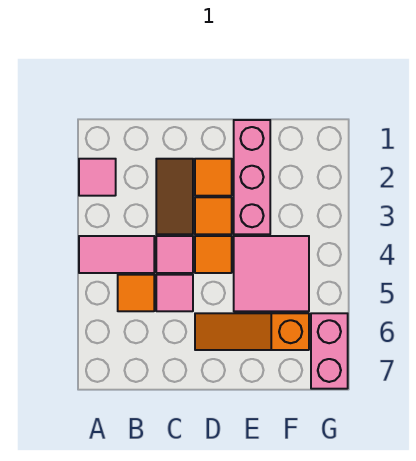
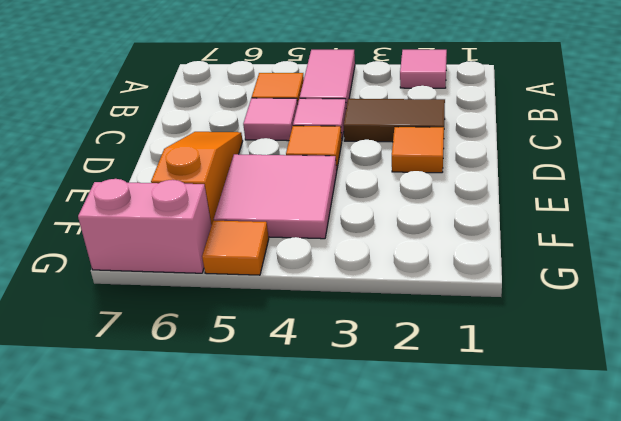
orange tile D3 level 1 -> orange tile G5 level 1
pink brick E1:E3 level 1 -> none

